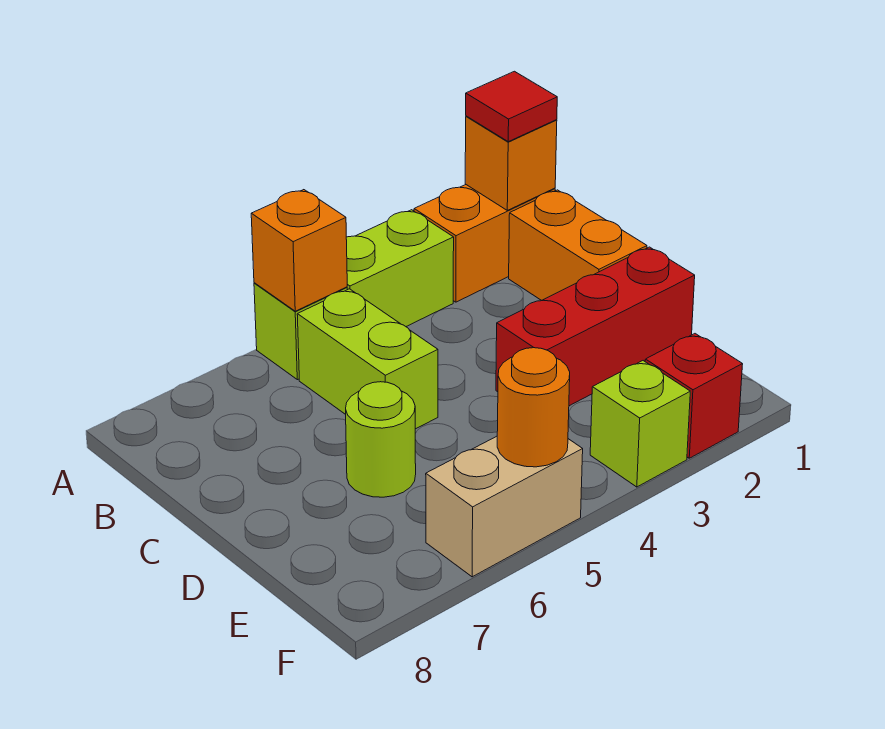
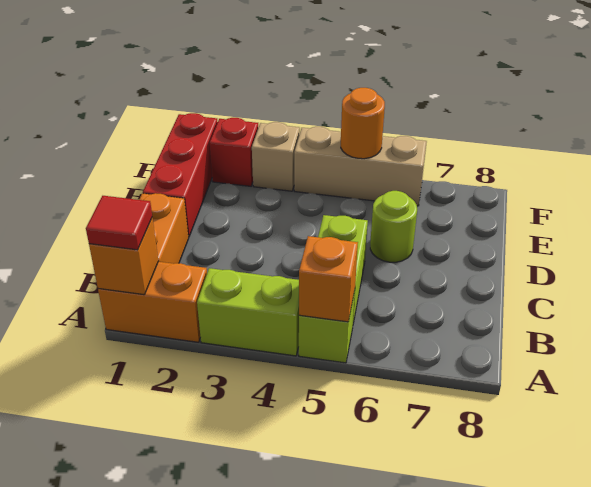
red brick D1:D3 level 1 -> red brick D1:F1 level 1
lime brick F3 level 1 -> tan brick F3 level 1
tan brick F5:F6 level 1 -> tan brick F4:F6 level 1

